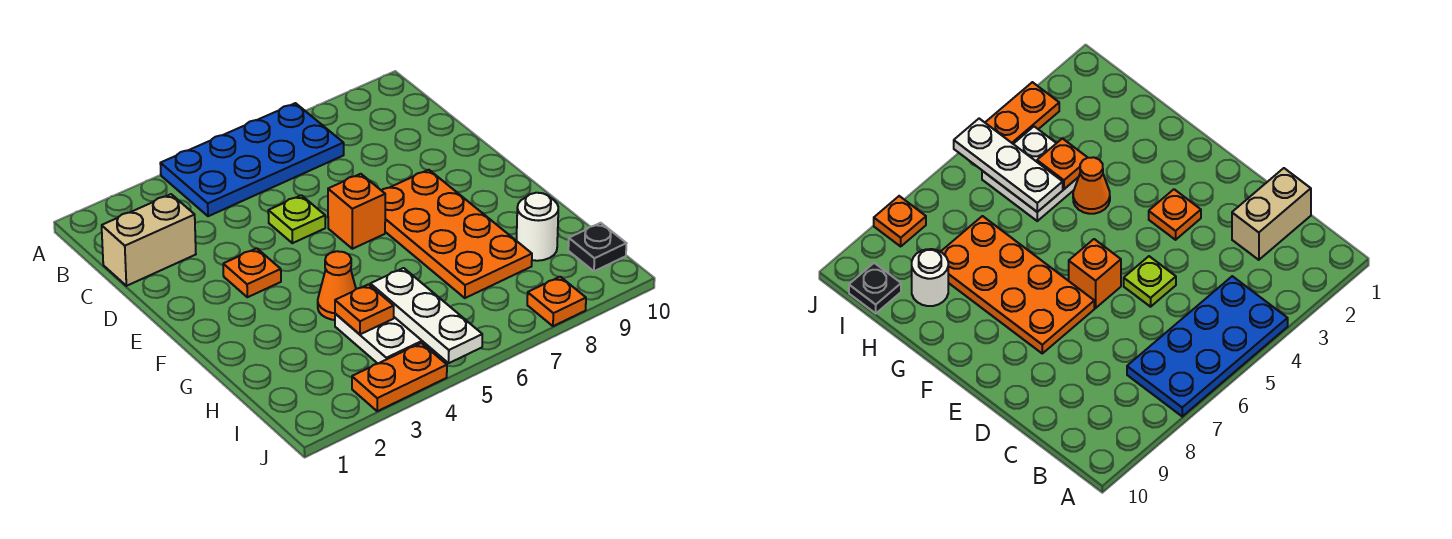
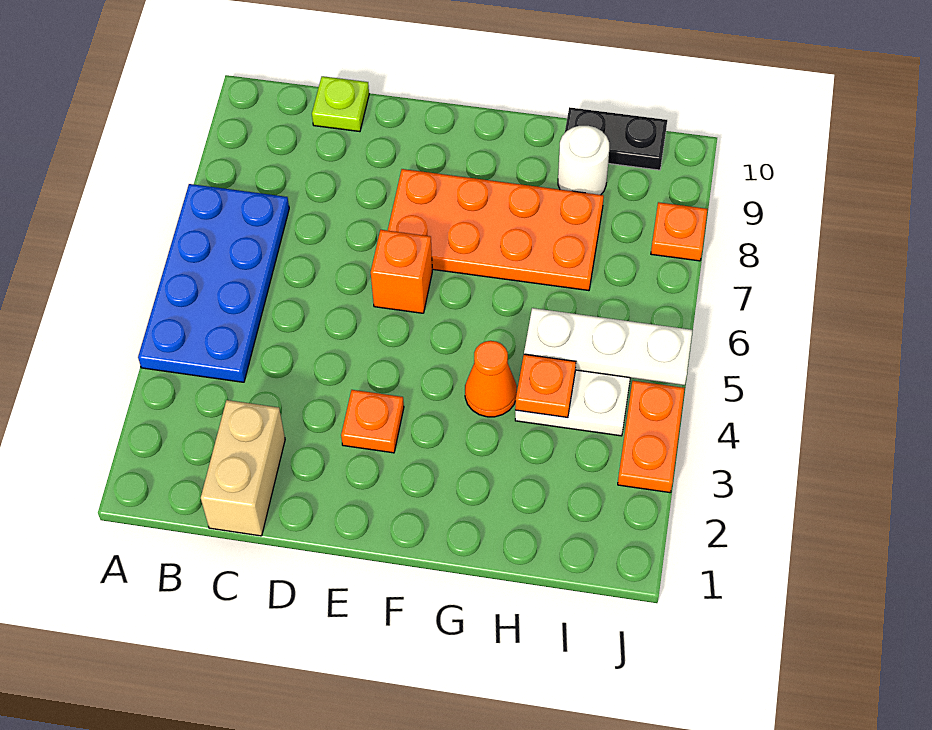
lime plate D5 level 1 -> lime plate C10 level 1
black plate I10 level 1 -> black plate H10:I10 level 1

